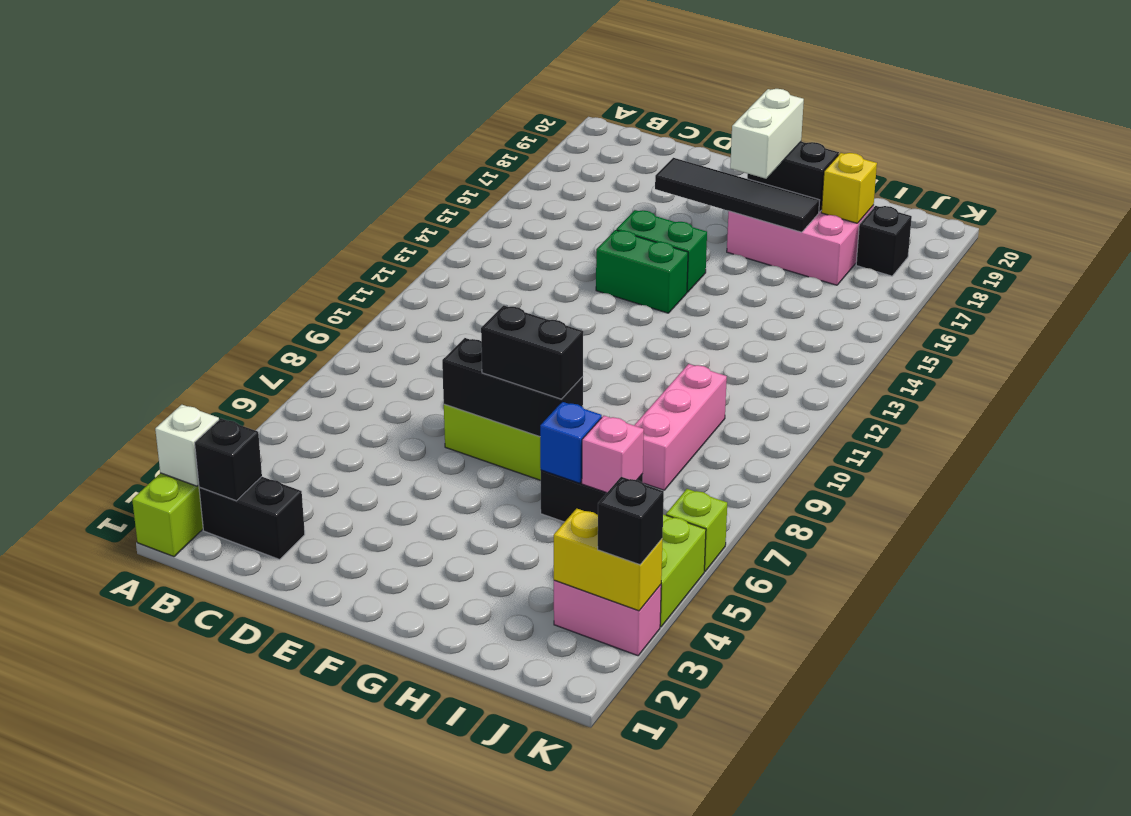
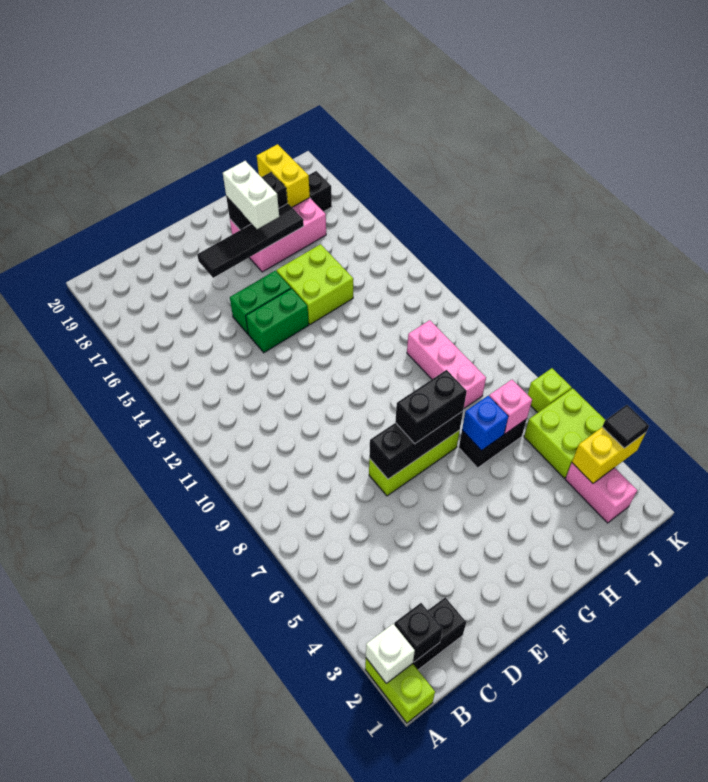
none -> lime brick G14:H15 level 1
yellow brick I18 level 2 -> yellow brick I18:I19 level 2
pink brick J3:K3 level 1 -> pink brick J2:J3 level 1
black brick K3 level 3 -> black tile K3 level 3

